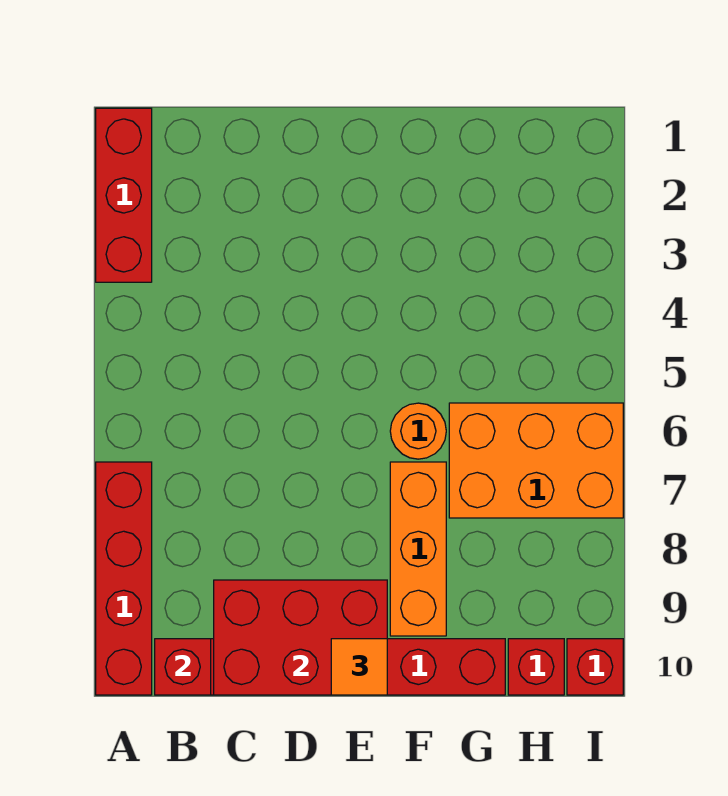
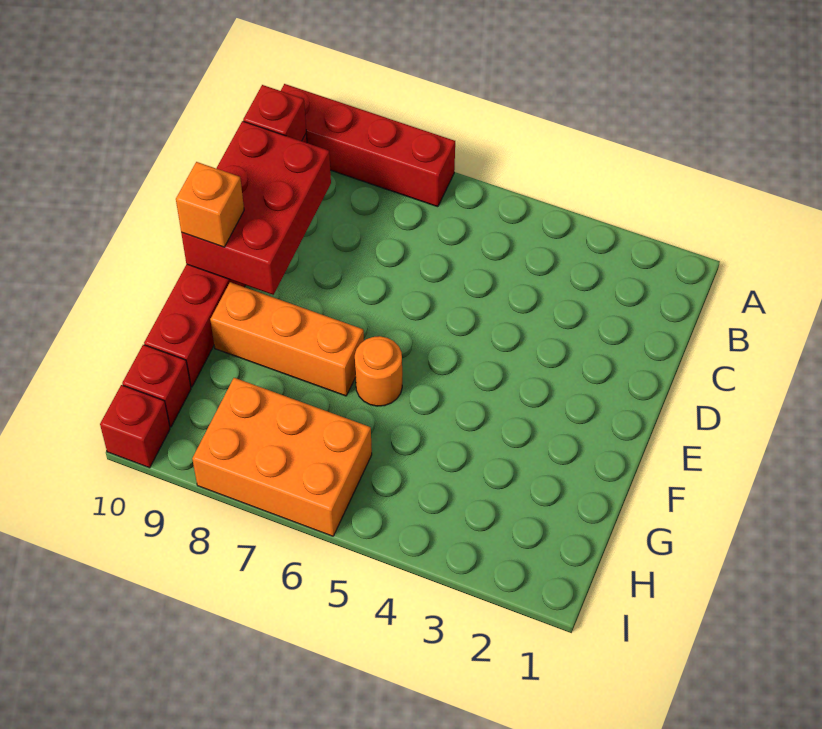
red brick A1:A3 level 1 -> none
orange tile E10 level 3 -> orange brick E10 level 3
orange brick G6:I7 level 1 -> orange brick H6:I8 level 1

